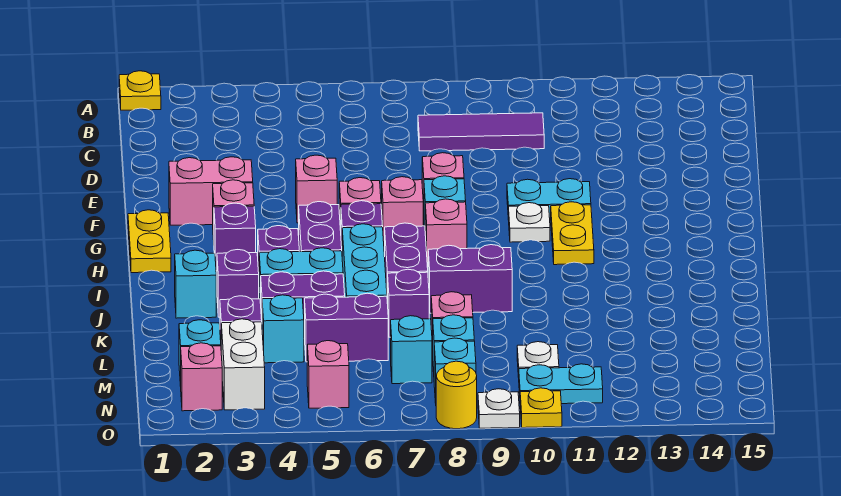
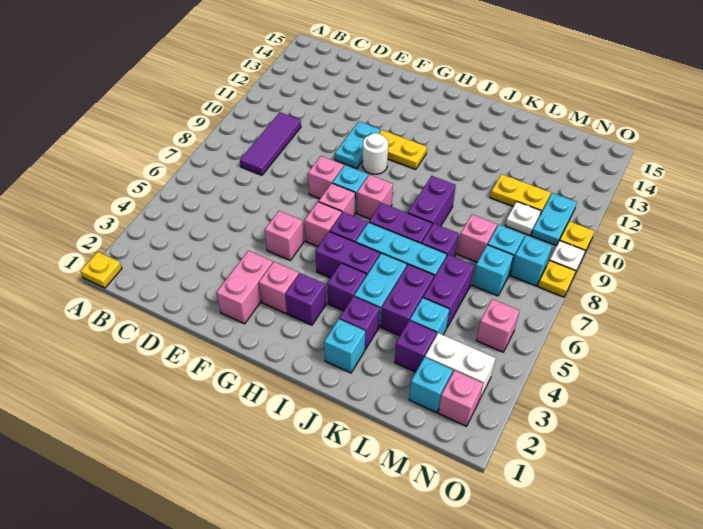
yellow plate G1:H1 level 1 -> yellow plate L11:M11 level 1
white plate G10 level 1 -> white round brick G10 level 1
yellow round brick O8 level 1 -> yellow plate O8 level 1

